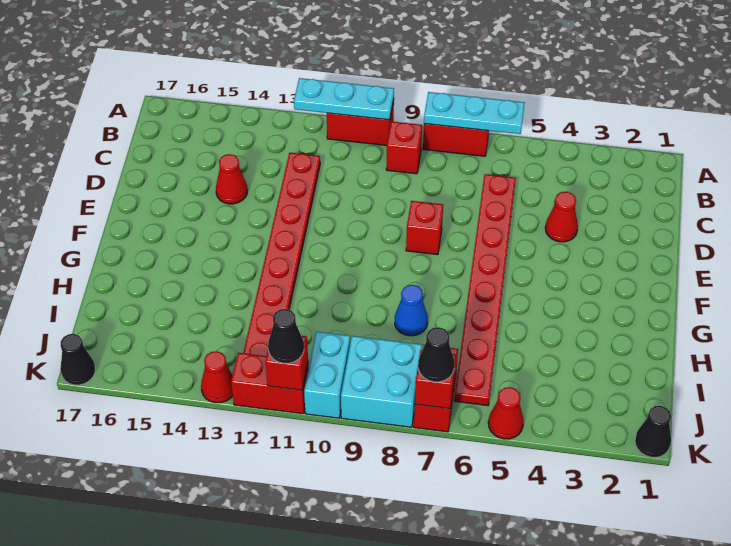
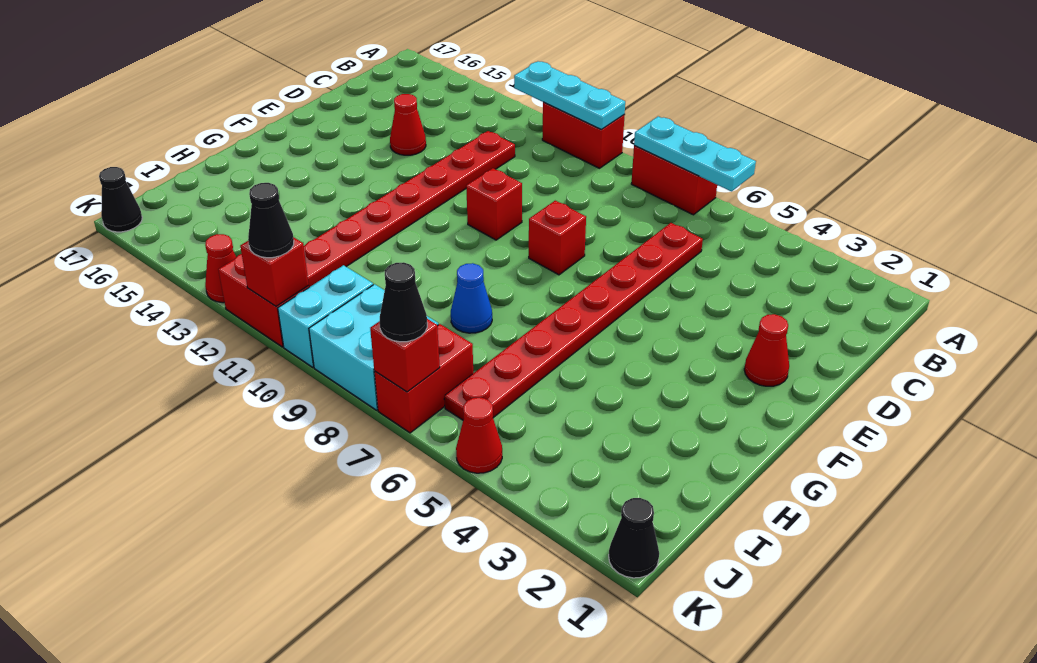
red brick B9 level 1 -> red brick E10 level 1
red cone D4 level 1 -> red cone E2 level 1

